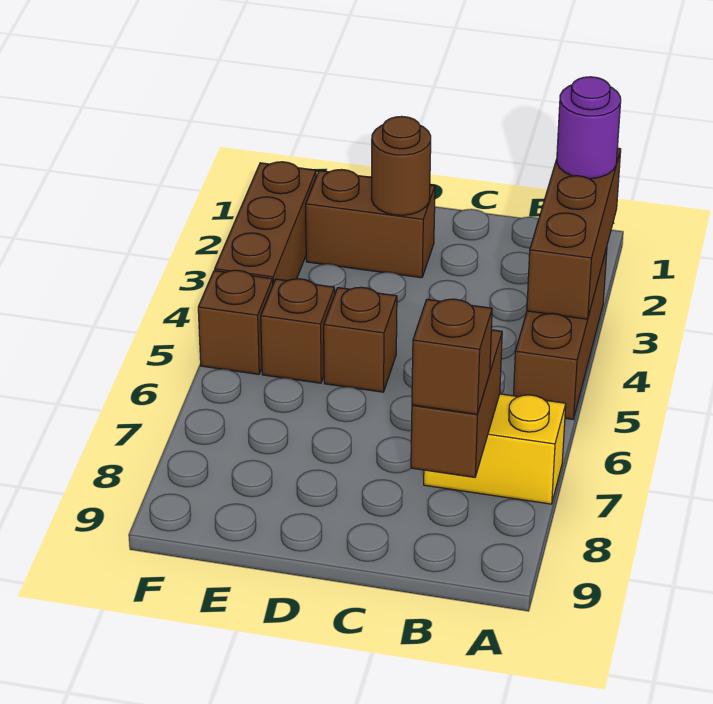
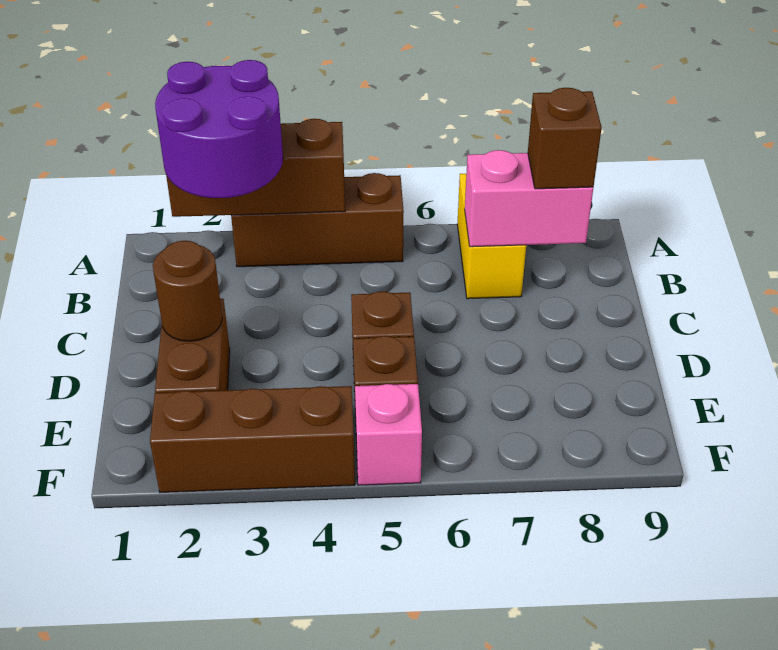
purple round brick A2 level 3 -> purple round brick A2:B3 level 3
brown brick B7:B8 level 2 -> pink brick B7:B8 level 2
brown brick F5 level 1 -> pink brick F5 level 1

